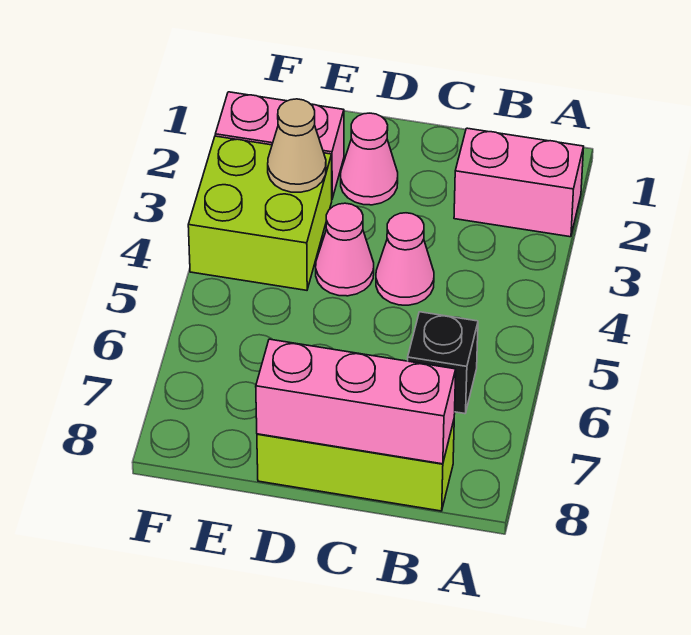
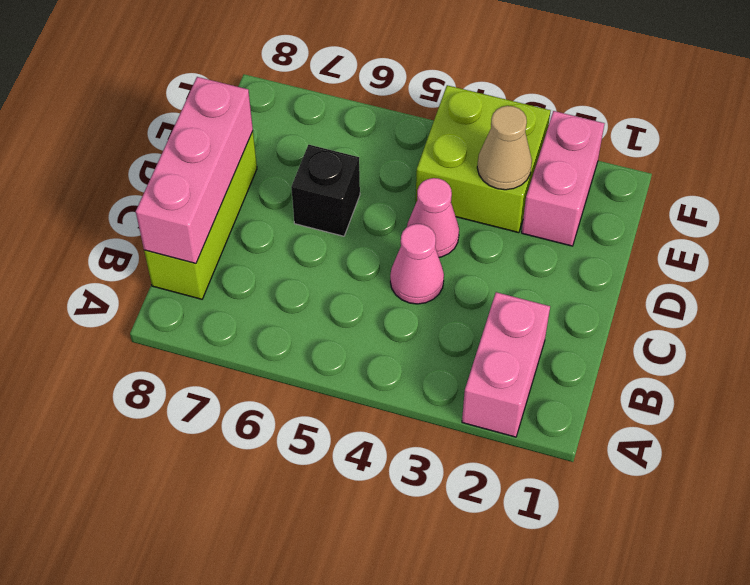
black brick B6 level 1 -> black brick D6 level 1
pink cone D2 level 1 -> none

